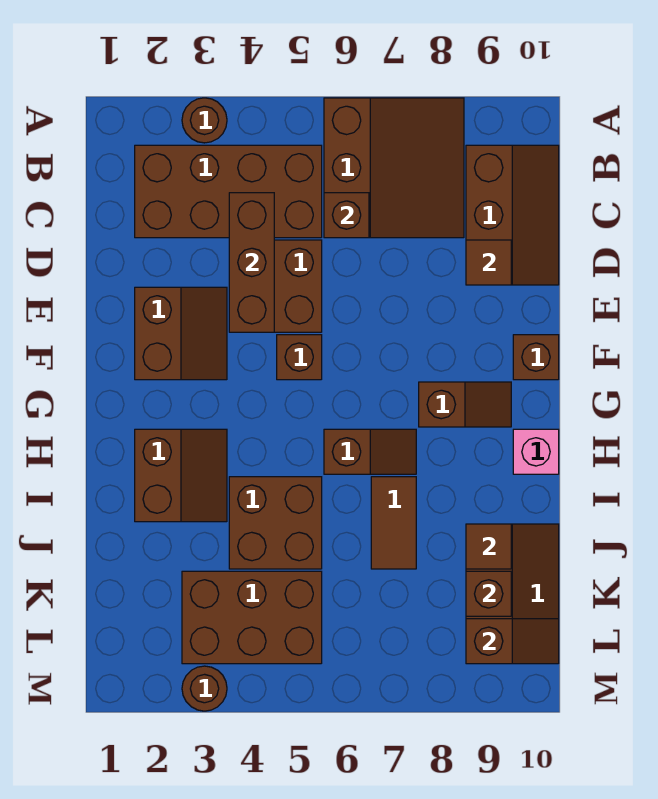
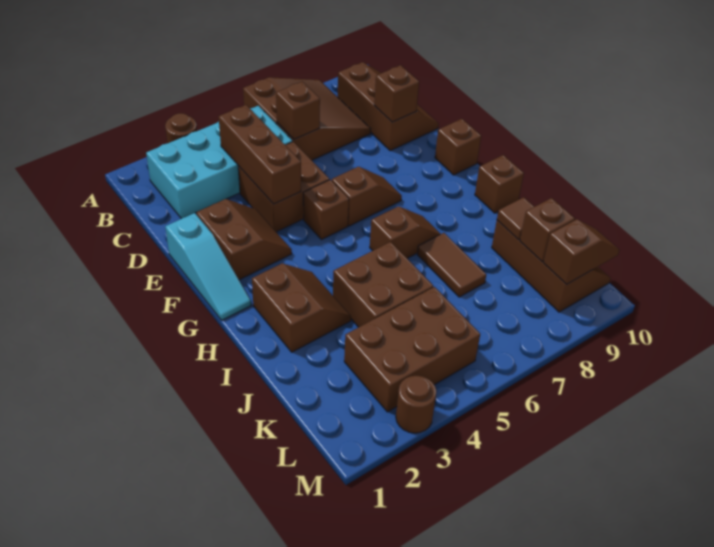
brown brick B2:C5 level 1 -> cyan brick B2:C5 level 1
brown tile D9 level 2 -> brown brick D9 level 2
none -> cyan slope E1:G1 level 1 top E
brown slope G8:G9 level 1 top 8 -> brown slope F6:F7 level 1 top 6
pink brick H10 level 1 -> brown brick H10 level 1

